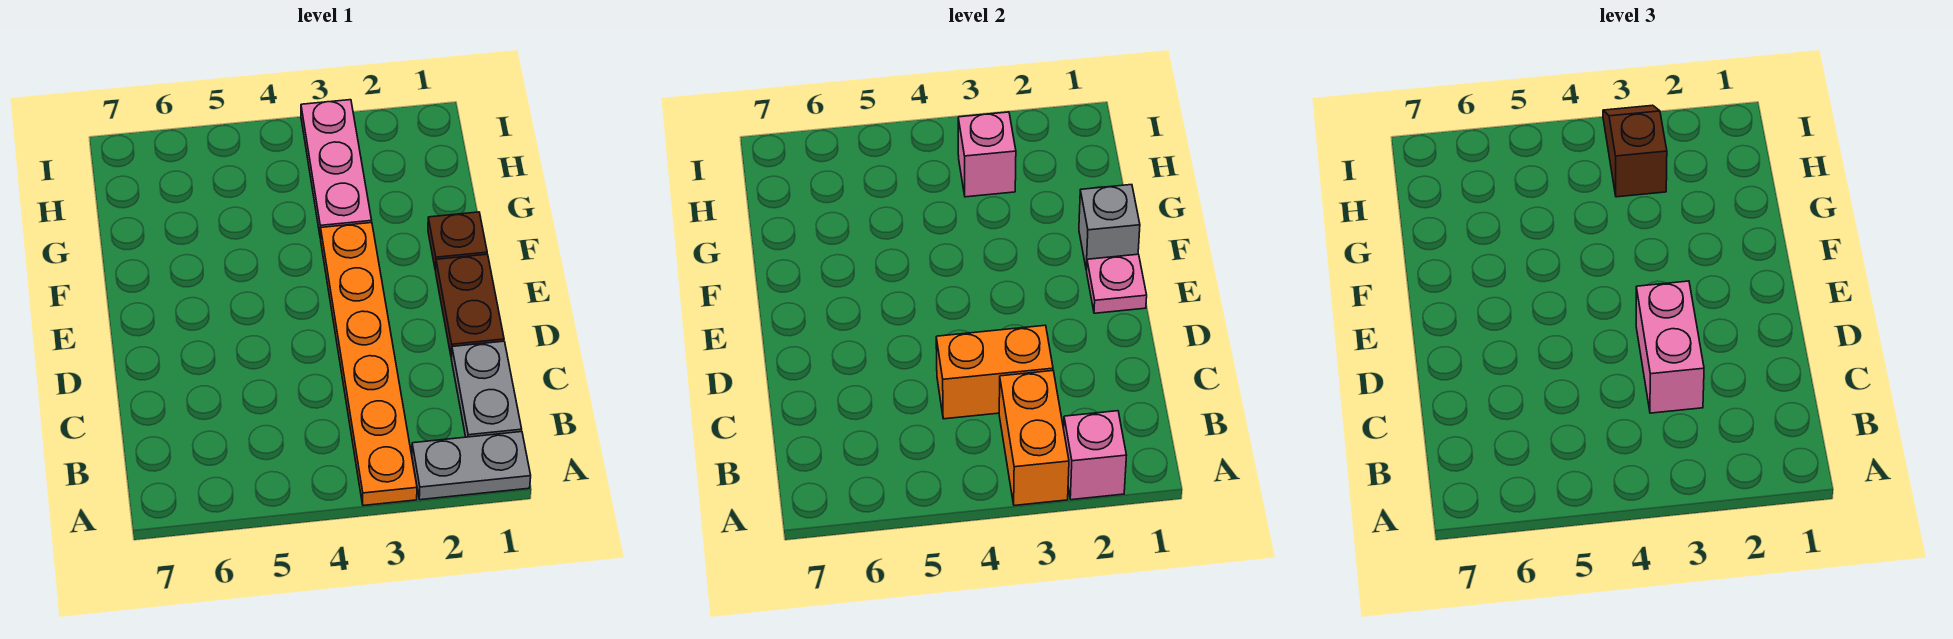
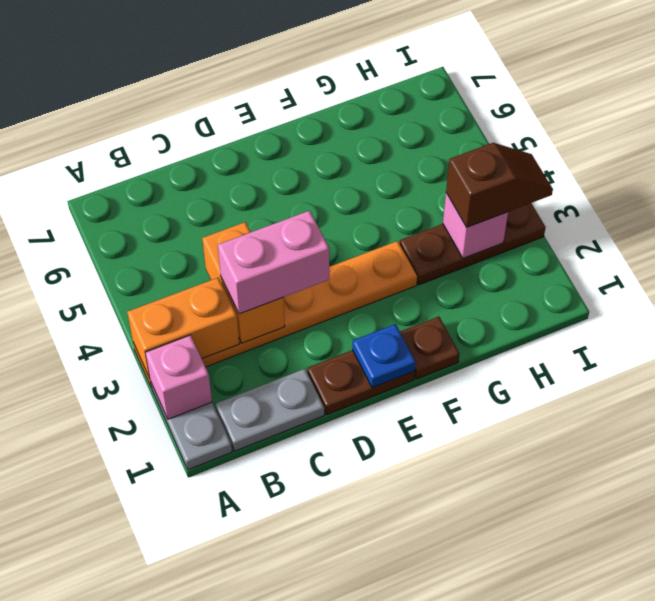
pink plate E1 level 2 -> blue plate E1 level 2
grey brick F1 level 2 -> none
pink plate G3:I3 level 1 -> brown plate G3:I3 level 1

